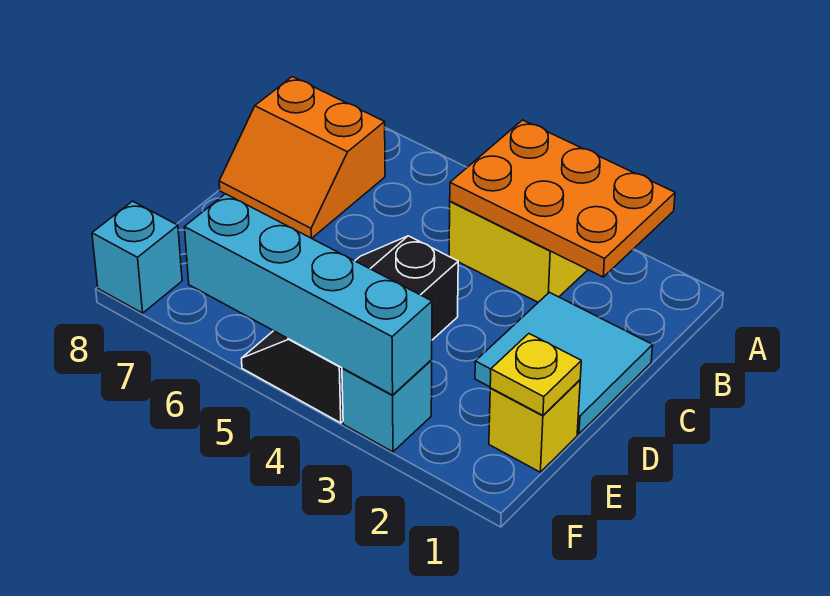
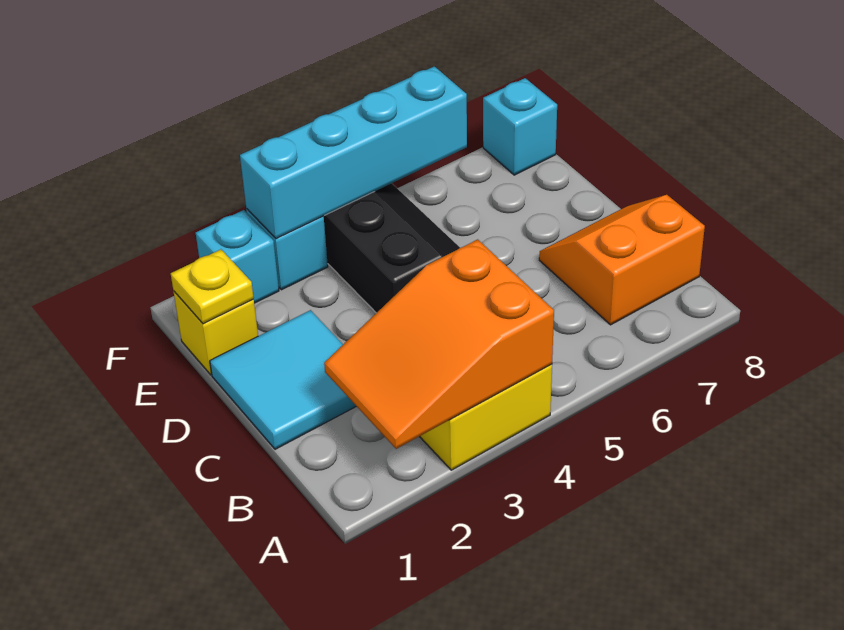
orange plate A2:B4 level 2 -> orange slope A2:B4 level 2 top 4
none -> cyan brick F2 level 1

